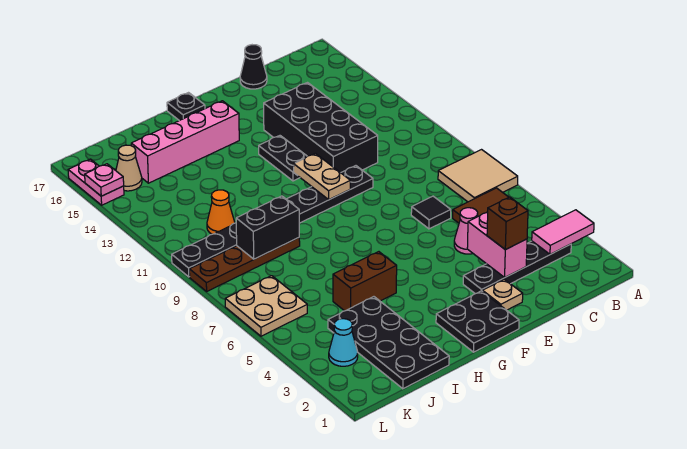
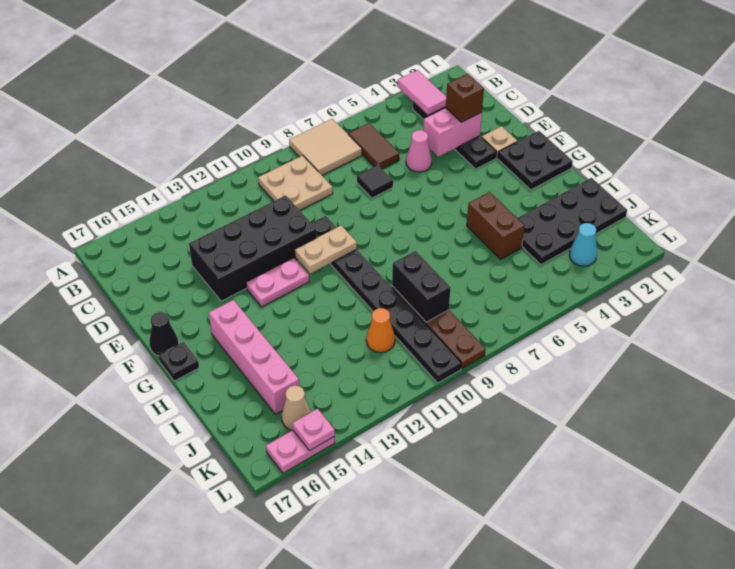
black cone D17 level 1 -> black cone F17 level 1
black plate F12:F13 level 1 -> pink plate F12:F13 level 1
tan plate K6:L7 level 1 -> tan plate B9:C10 level 1

